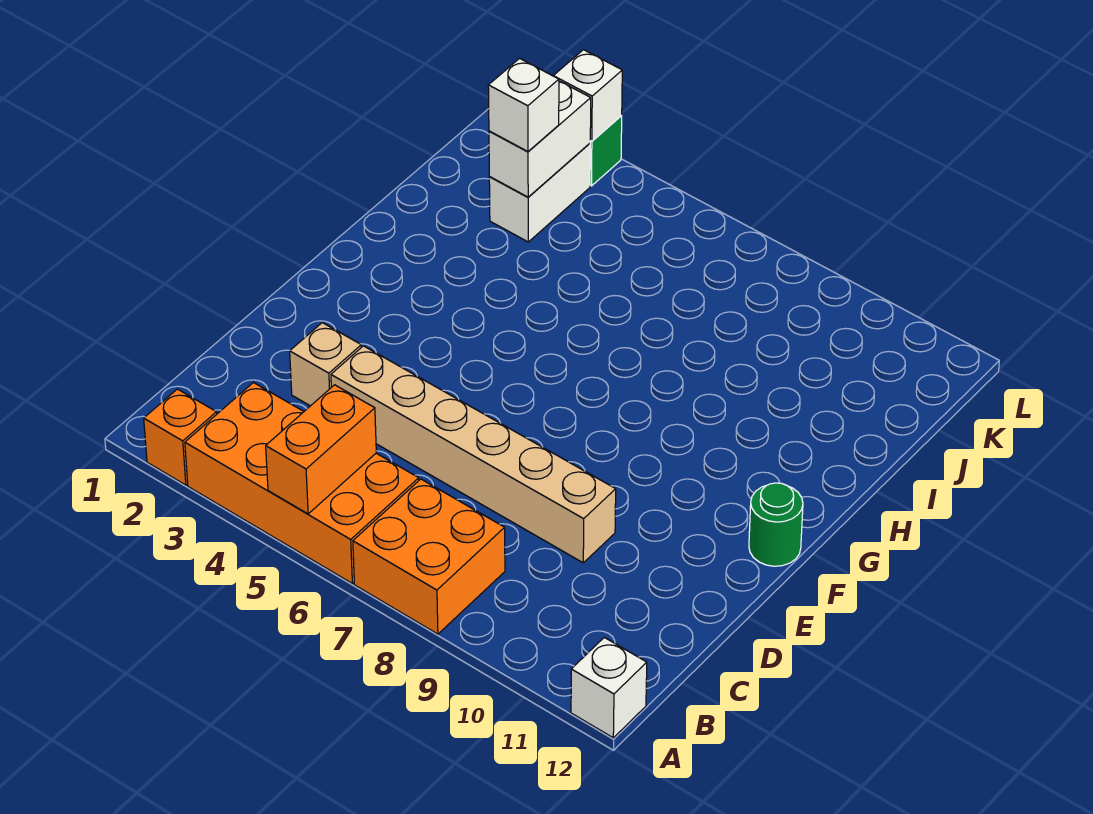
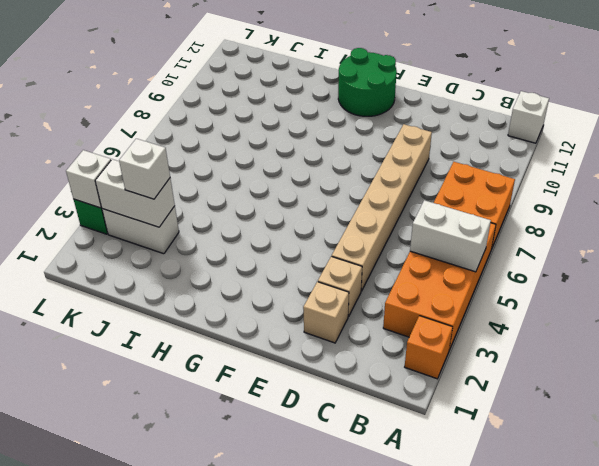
orange brick A5:B5 level 2 -> white brick A5:B5 level 2
none -> tan brick D2 level 1
green round brick F12 level 1 -> green round brick F11:G12 level 1

